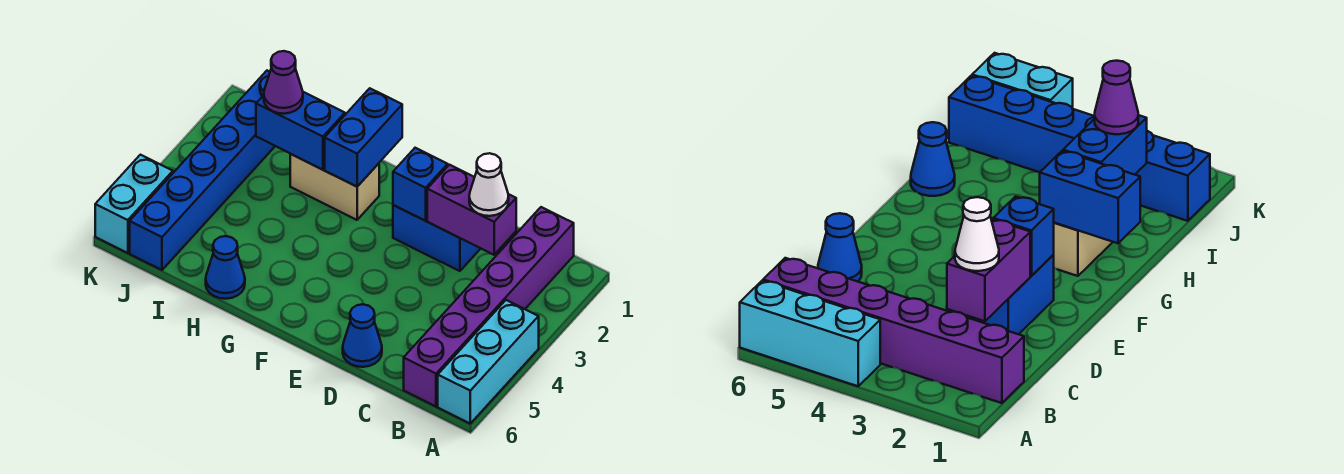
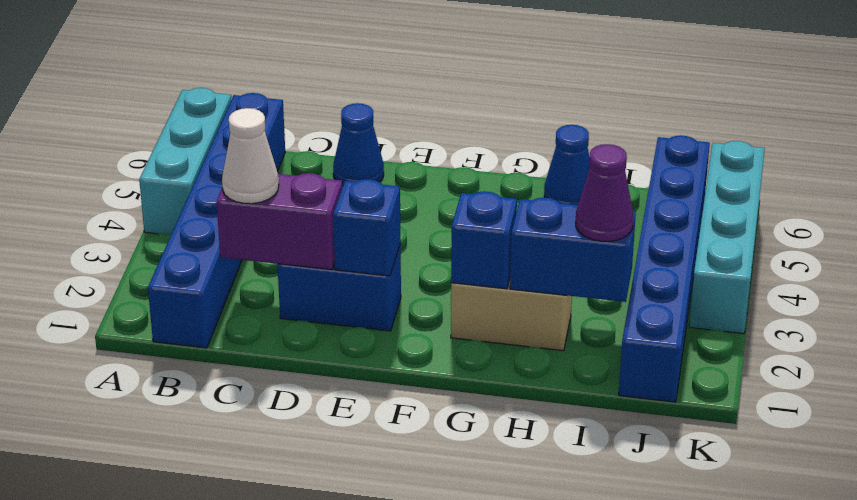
purple brick B1:B6 level 1 -> blue brick B1:B6 level 1
blue brick G1:G2 level 2 -> blue brick G2 level 2
cyan brick K5:K6 level 1 -> cyan brick K3:K6 level 1

